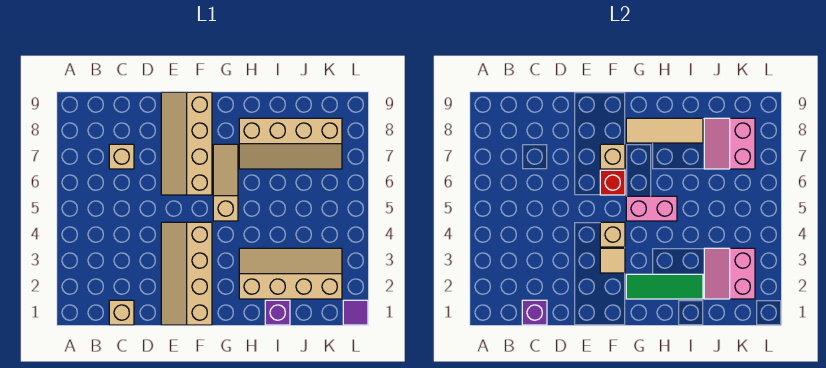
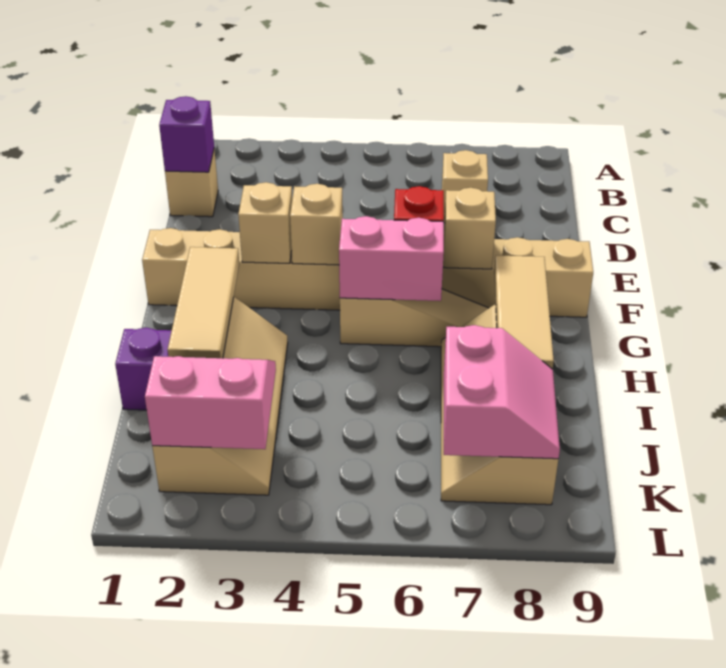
tan tile F3 level 2 -> tan brick F3 level 2
green tile G2:I2 level 2 -> tan tile G2:I2 level 2
pink brick G5:H5 level 2 -> pink brick G5:G6 level 2
pink slope J7:K8 level 2 top K -> pink slope J7:K8 level 2 top 7
purple tile L1 level 1 -> none

